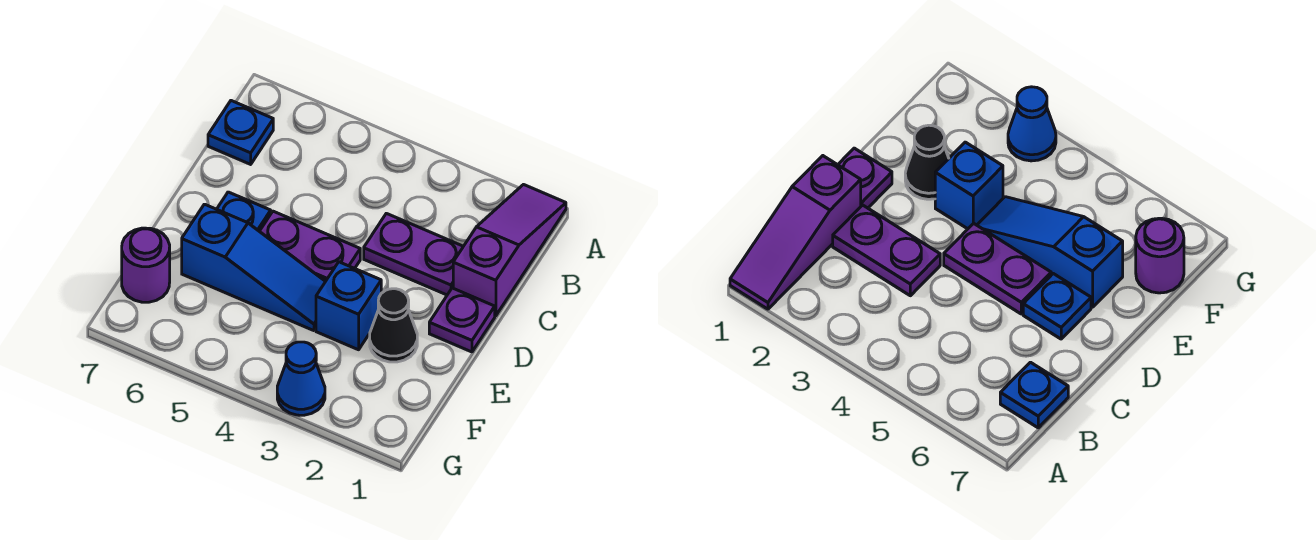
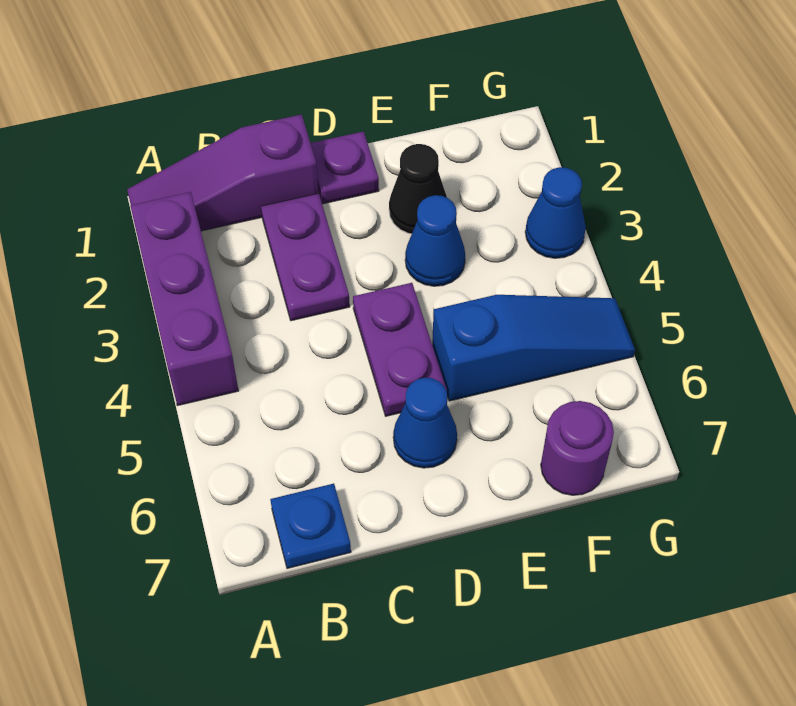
none -> purple brick A2:A4 level 1
blue plate D6 level 1 -> blue cone D6 level 1
blue brick E3 level 1 -> blue cone E3 level 1
blue slope E4:E6 level 1 top 6 -> blue slope E5:G5 level 1 top E

